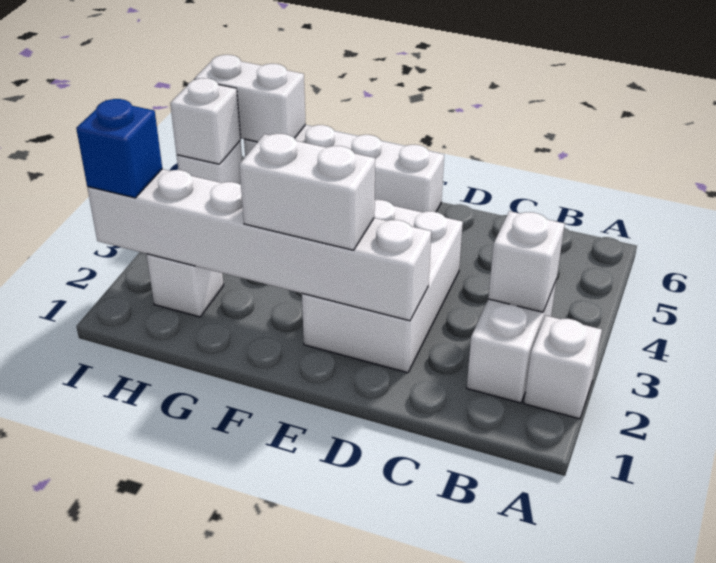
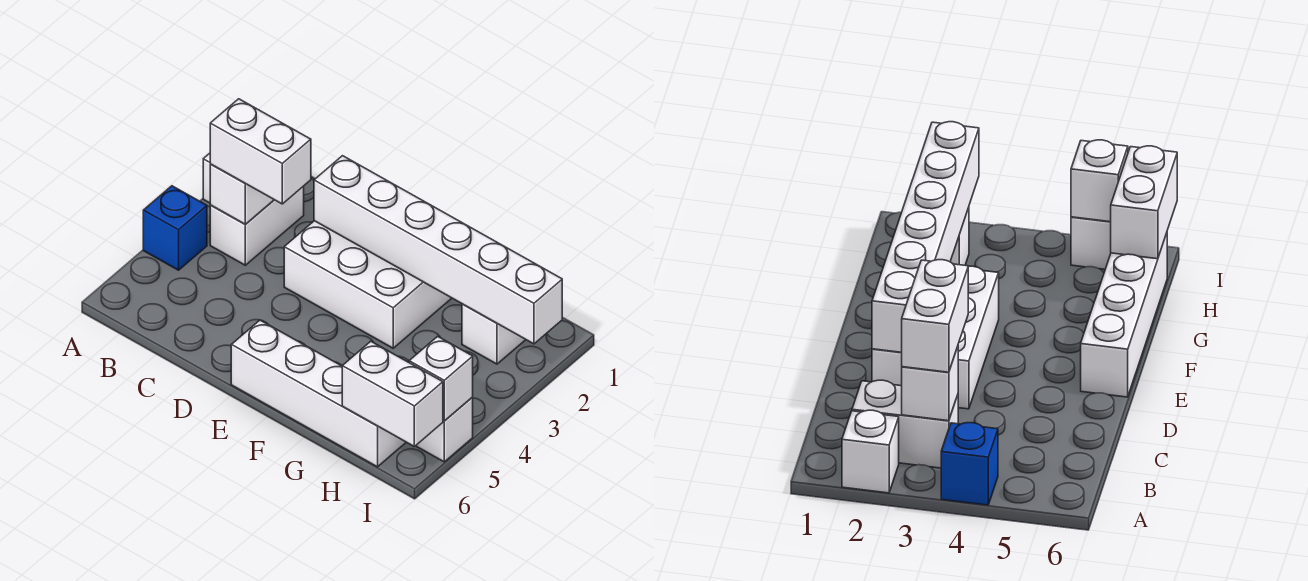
white brick D2:E4 level 1 -> white brick D2:F3 level 1
white brick E2:F2 level 3 -> white brick B3:C3 level 3
blue brick I2 level 3 -> blue brick A4 level 1

